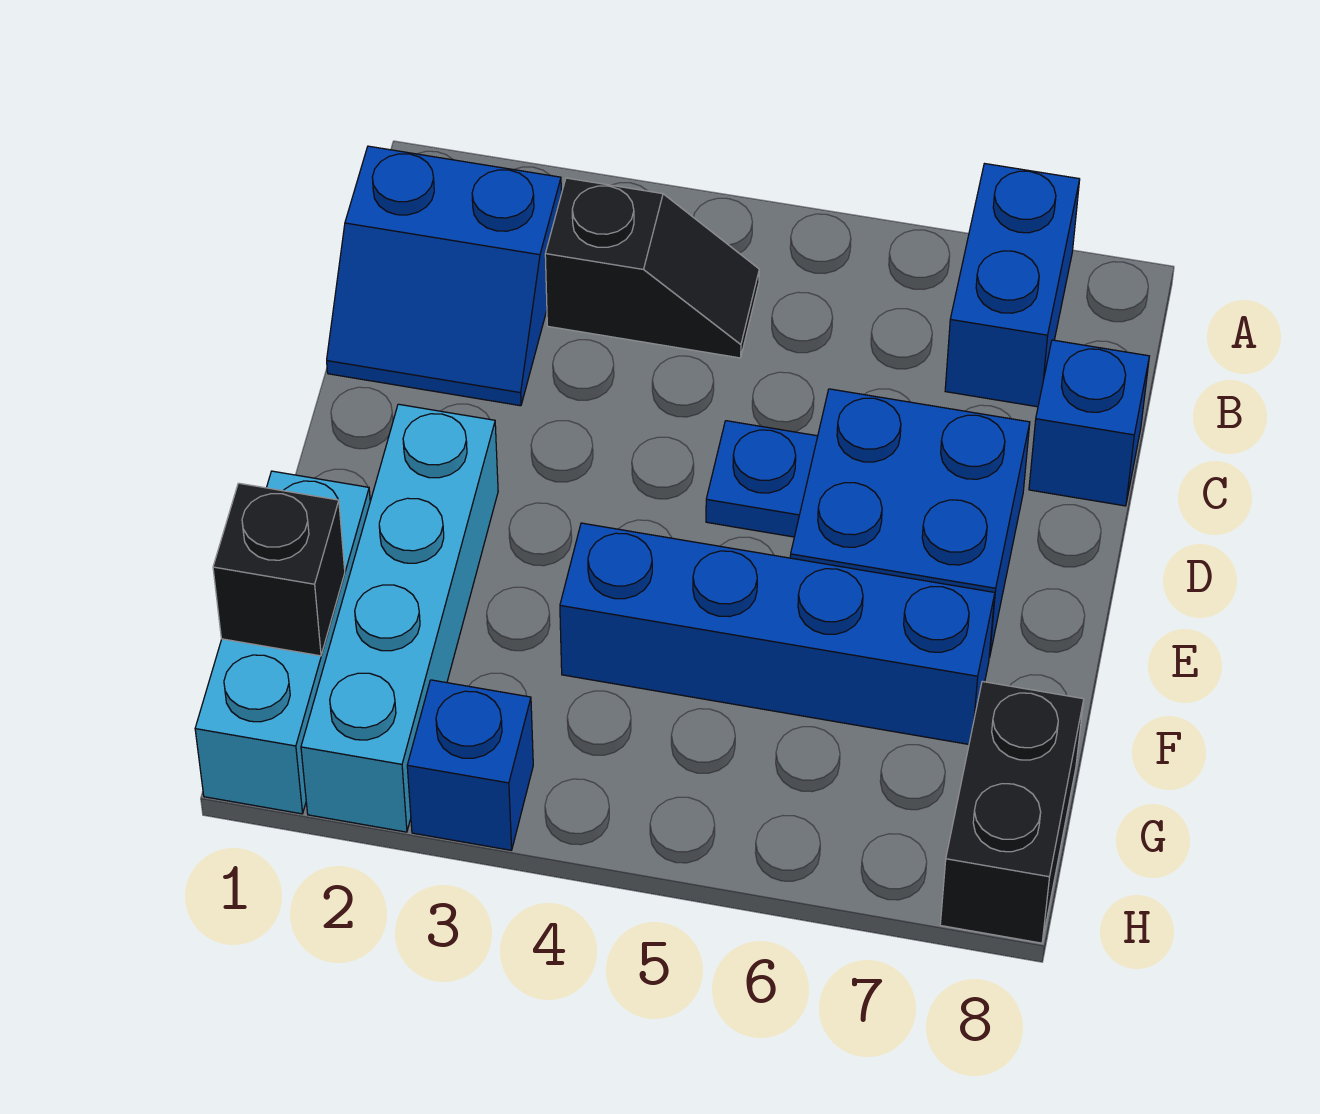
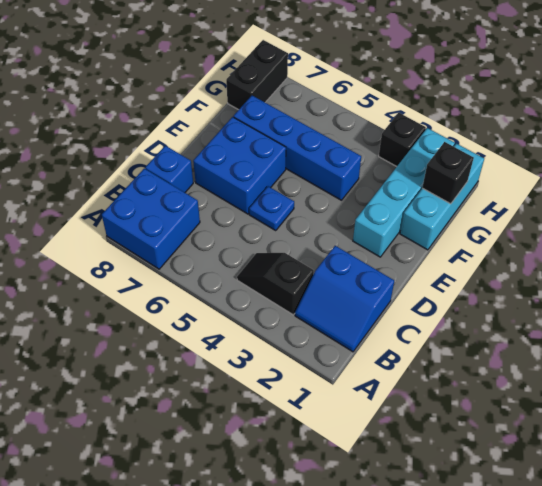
blue brick A7:B7 level 1 -> blue brick A7:B8 level 1
blue slope B1:C2 level 1 top B -> blue slope B1:C2 level 1 top C
blue brick H3 level 1 -> black brick H3 level 1

